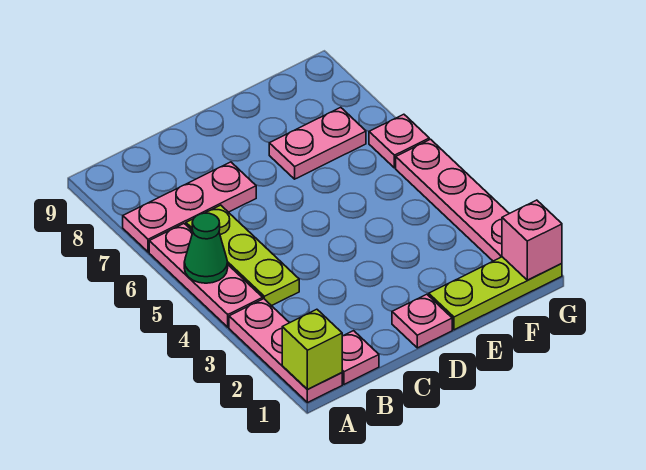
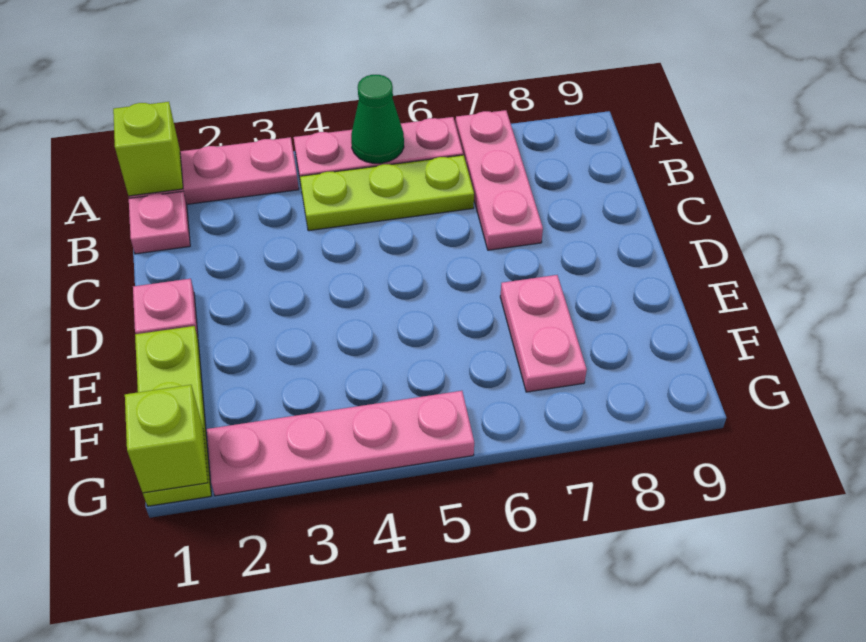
pink brick G1 level 2 -> lime brick G1 level 2
pink plate G6 level 1 -> none

